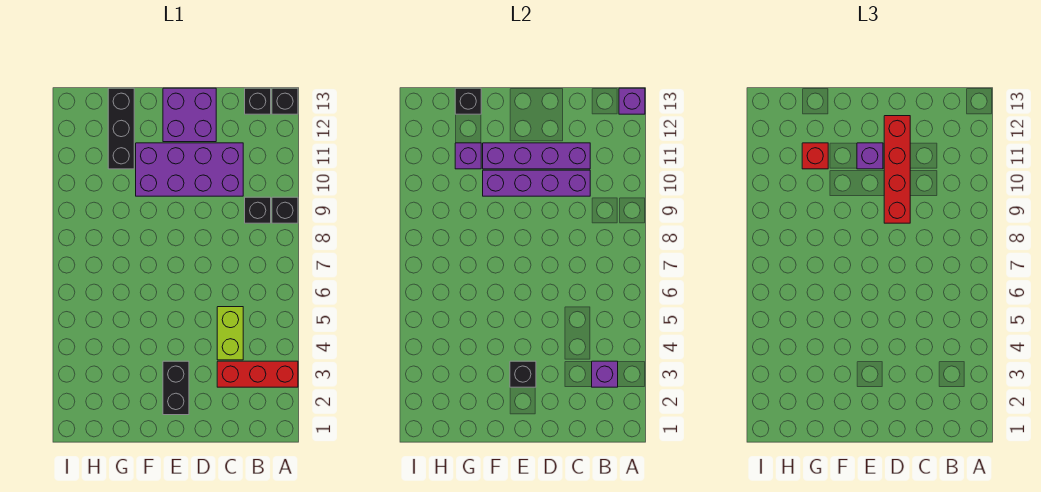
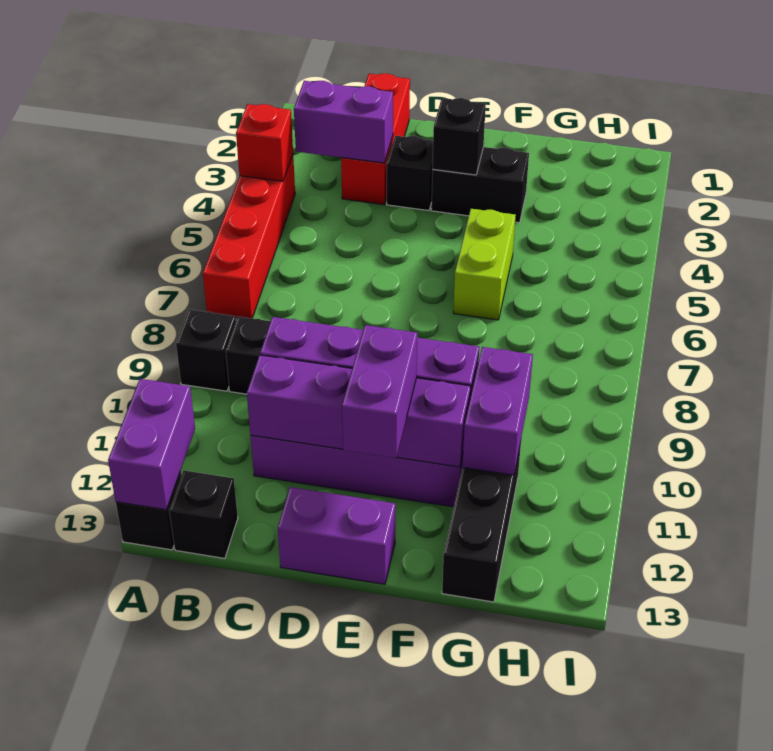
red brick A3:C3 level 1 -> red brick C1:C3 level 1
purple brick A13 level 2 -> purple brick A12:A13 level 2
purple brick B3 level 2 -> purple brick B3:C3 level 2
lime brick C4:C5 level 1 -> lime brick F5:F6 level 1
red brick D9:D12 level 3 -> red brick A4:A7 level 1
purple brick D12:E13 level 1 -> purple brick D13:E13 level 1
black brick E2:E3 level 1 -> black brick E3:F3 level 1
purple brick E11 level 3 -> purple brick E11:E12 level 3
purple brick G11 level 2 -> purple brick G10:G11 level 2
red brick G11 level 3 -> red brick A4 level 2
black brick G13 level 2 -> black brick D3 level 1

